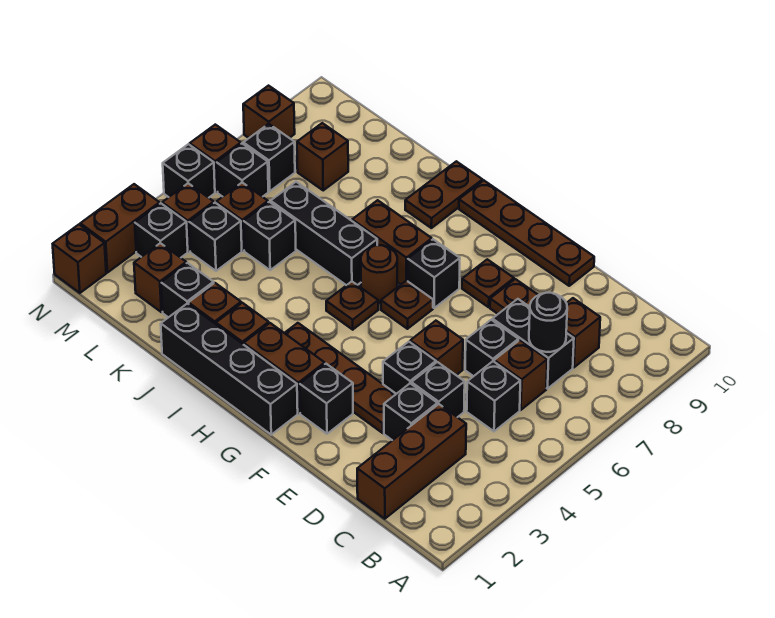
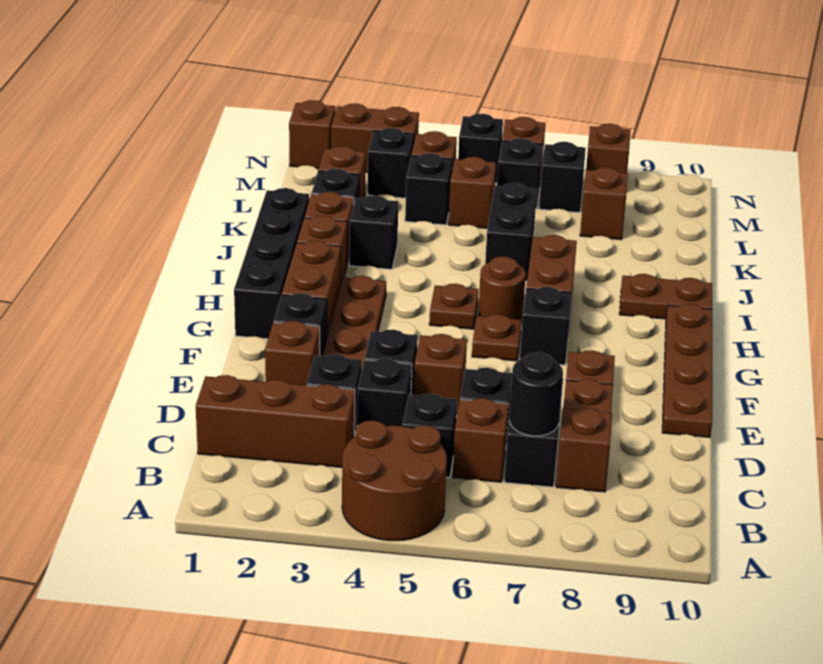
none -> brown round brick A4:B5 level 1
none -> brown brick E2 level 1
black brick I6:K6 level 1 -> black brick J6:K6 level 1
black brick K5 level 1 -> black brick J3 level 1

